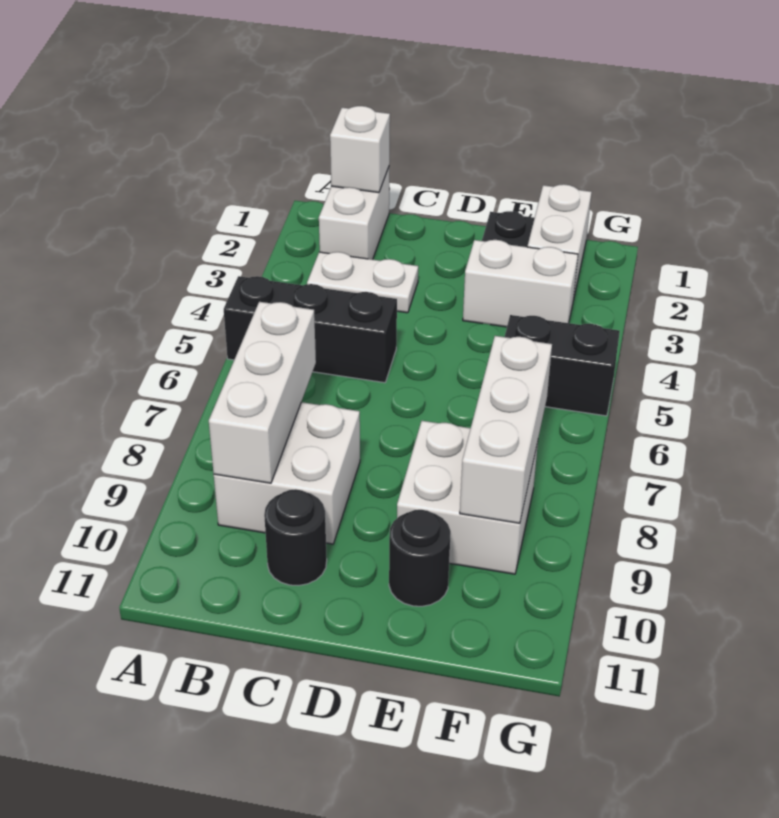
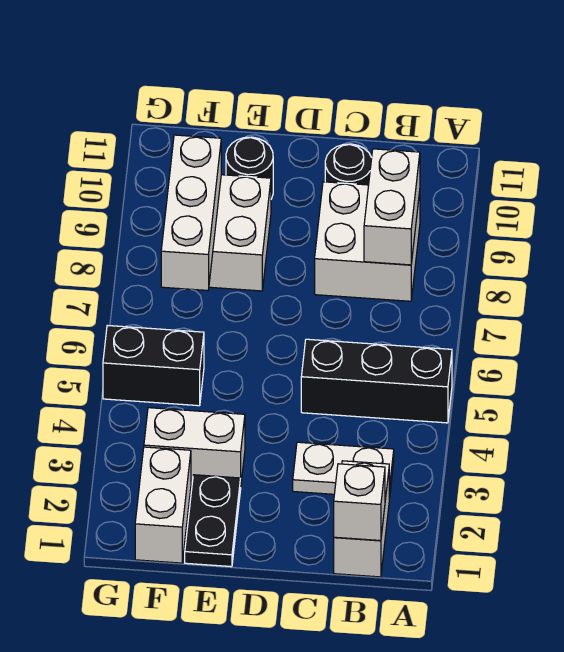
white brick B7:B9 level 2 -> white brick B8:B9 level 2

